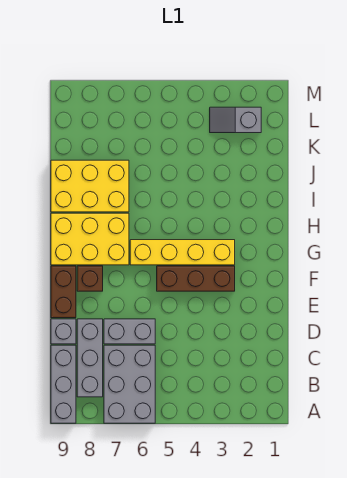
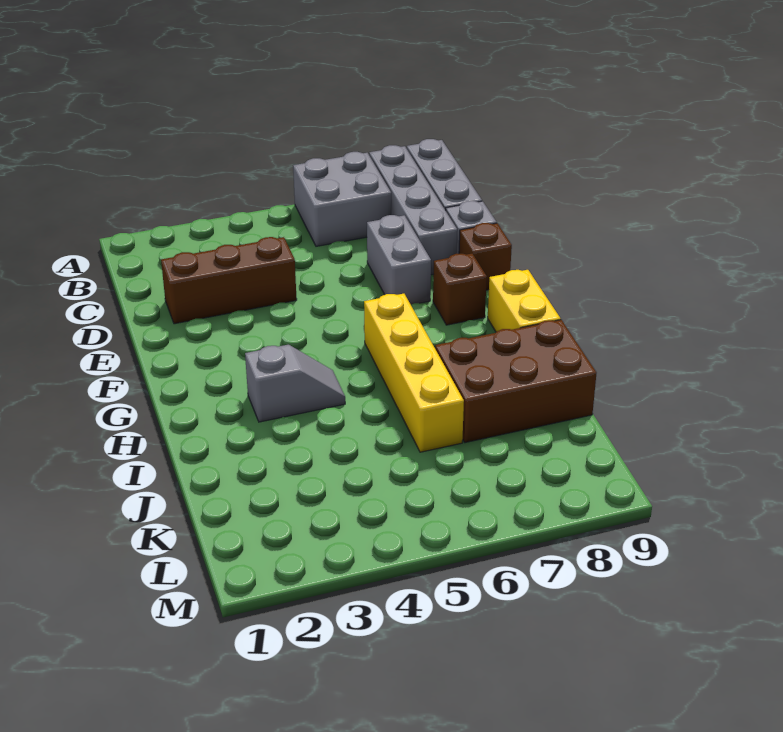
grey brick A6:C7 level 1 -> grey brick A6:B7 level 1
grey brick B8:D8 level 1 -> grey brick A8:D8 level 1
grey brick D6:D7 level 1 -> grey brick D7:E7 level 1
brown brick E9:F9 level 1 -> brown brick E9 level 1
brown brick F3:F5 level 1 -> brown brick D2:D4 level 1
yellow brick G3:G6 level 1 -> yellow brick G6:J6 level 1
yellow brick G7:H9 level 1 -> yellow brick G9:H9 level 1
yellow brick I7:J9 level 1 -> brown brick I7:J9 level 1
grey slope L2:L3 level 1 top 2 -> grey slope H3:H4 level 1 top 3

